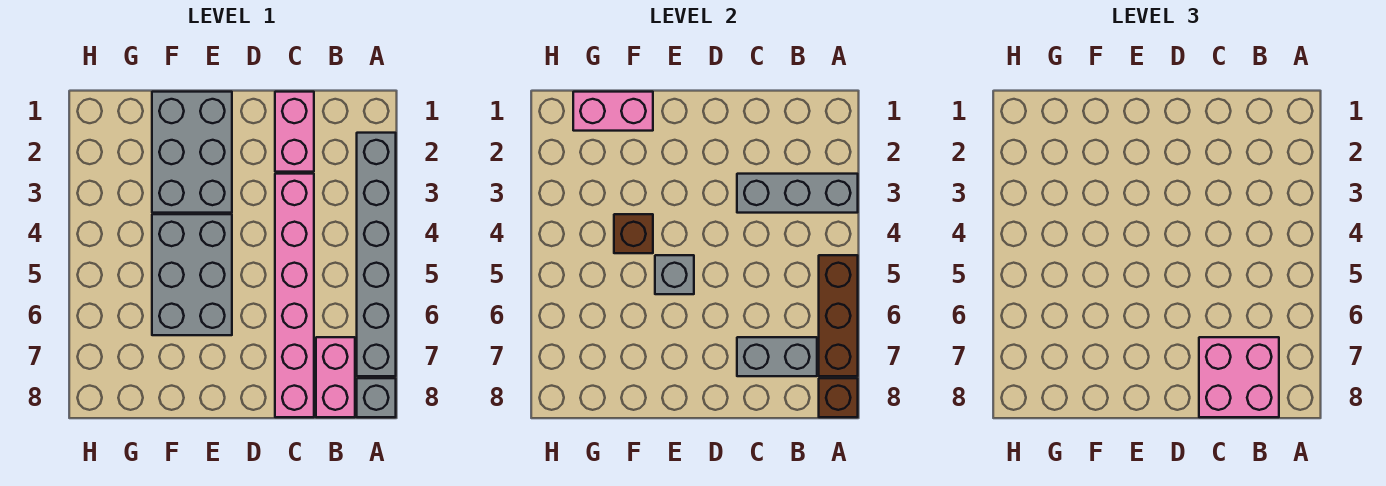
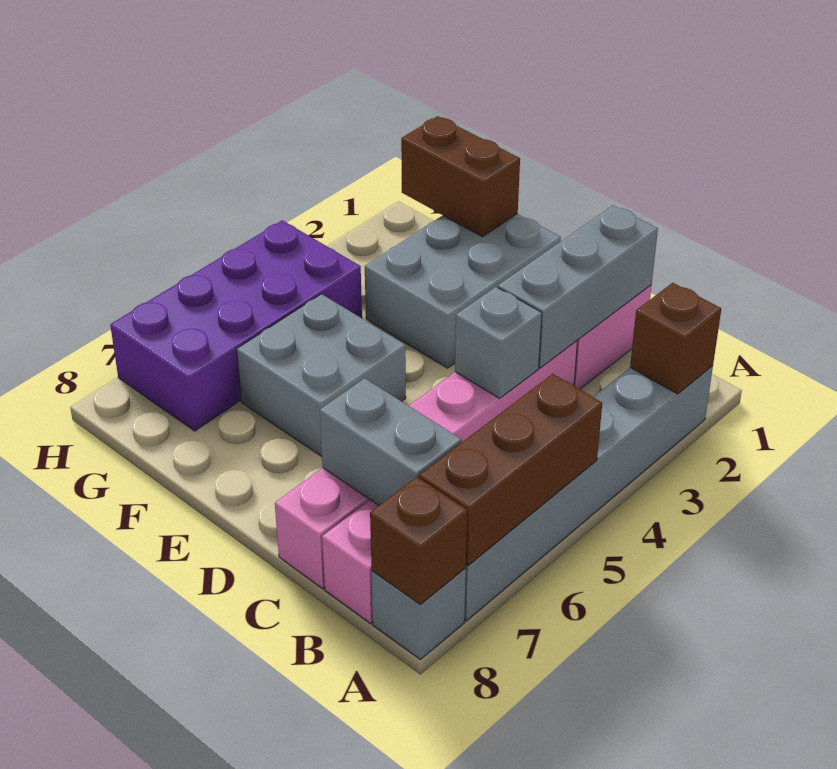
grey brick A3:C3 level 2 -> grey brick C1:C3 level 2
pink brick B7:C8 level 3 -> none
grey brick E4:F6 level 1 -> grey brick E5:F6 level 1
grey brick E5 level 2 -> grey brick C4 level 2
pink brick F1:G1 level 2 -> brown brick F1:G1 level 2
brown brick F4 level 2 -> brown brick A2 level 2
none -> purple brick G4:H7 level 1

